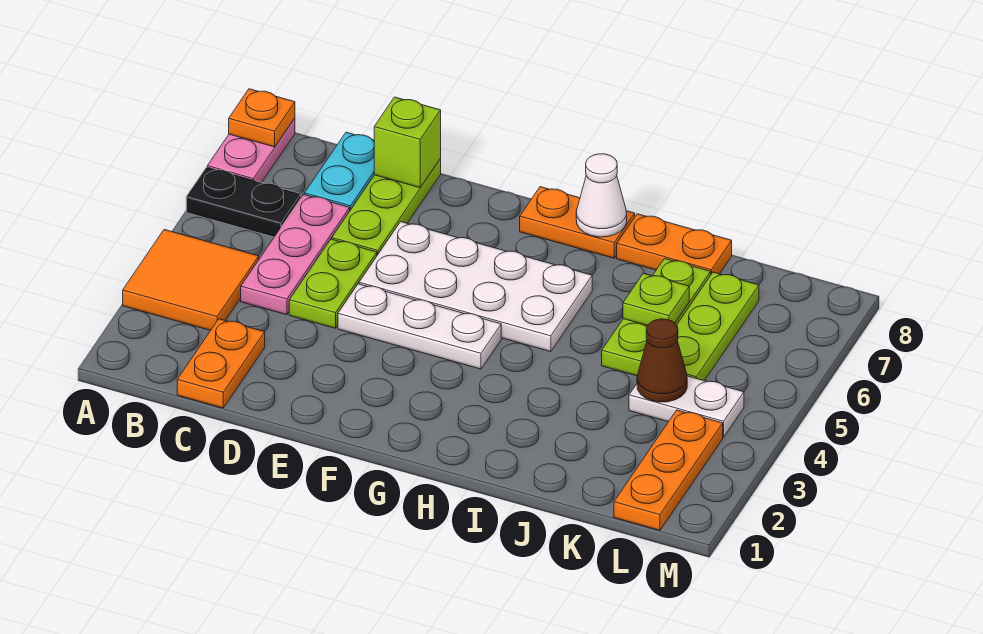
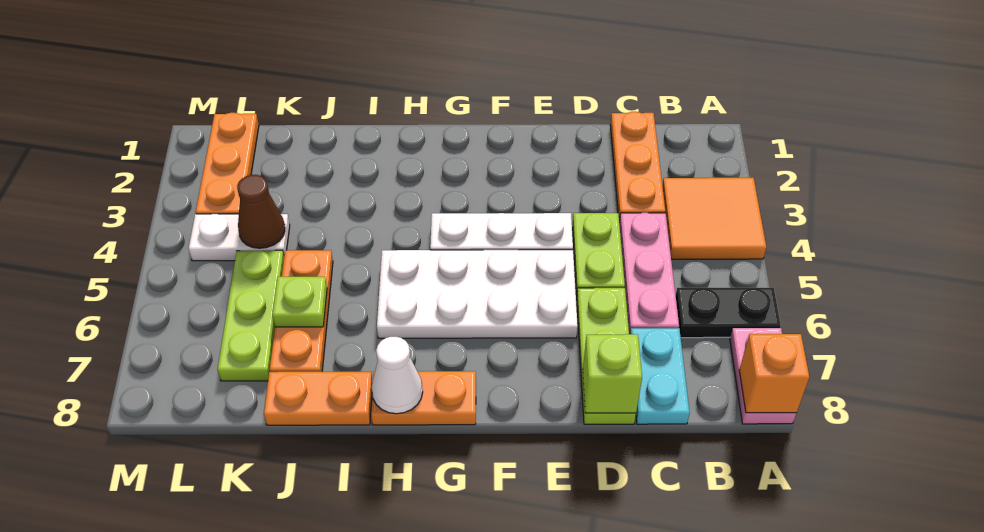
orange plate A8 level 2 -> orange brick A8 level 2
orange plate C1:C2 level 1 -> orange plate C1:C3 level 1
lime plate J5:J7 level 1 -> orange plate J5:J7 level 1

